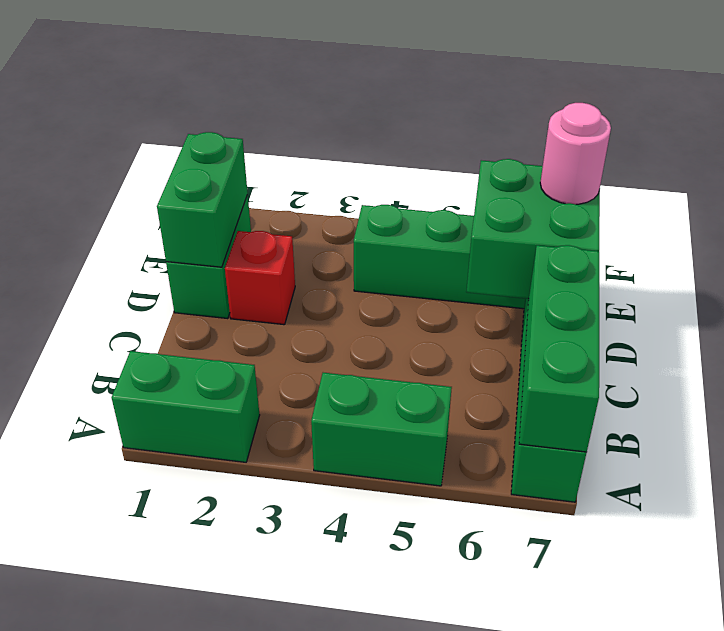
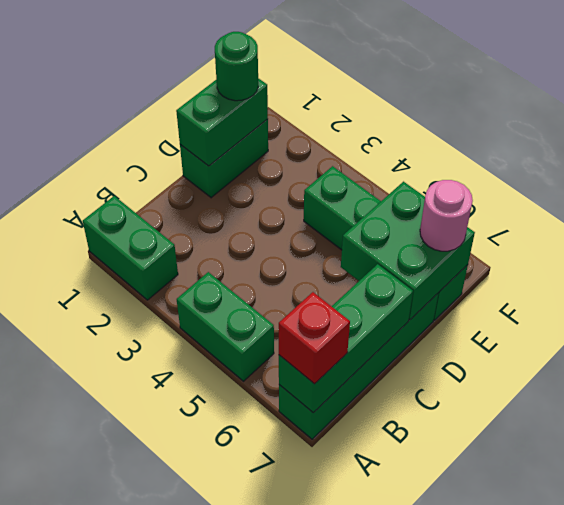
red brick D2 level 1 -> red brick A7 level 3
none -> green round brick E1 level 3

